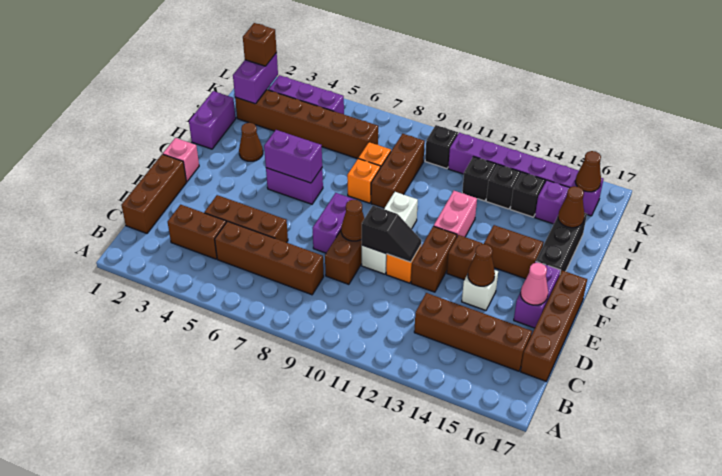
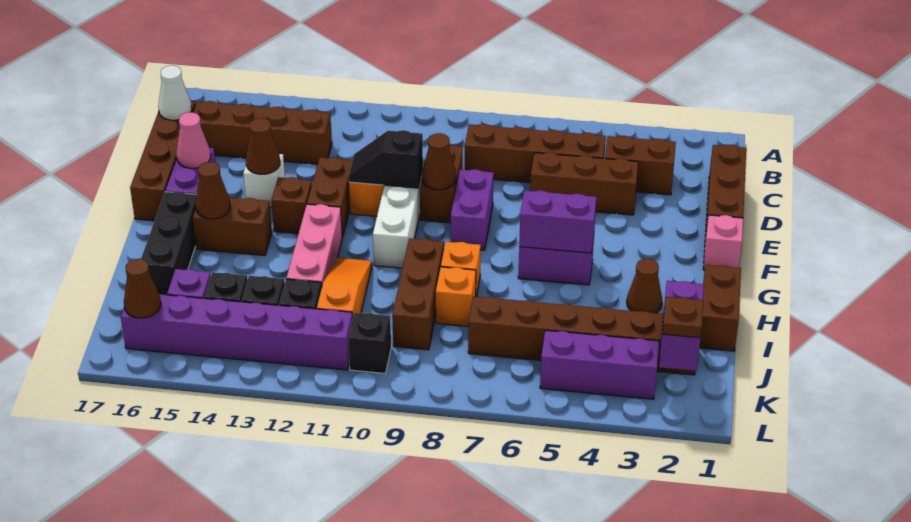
none -> white cone C17 level 2
pink brick G12:H12 level 1 -> pink brick G12:I12 level 1
purple brick H1:I1 level 1 -> brown brick H1:I1 level 1
none -> orange slope H11:J11 level 1 top J
brown cone I16 level 2 -> brown cone G15 level 2
brown brick K2 level 3 -> brown plate K2 level 3

